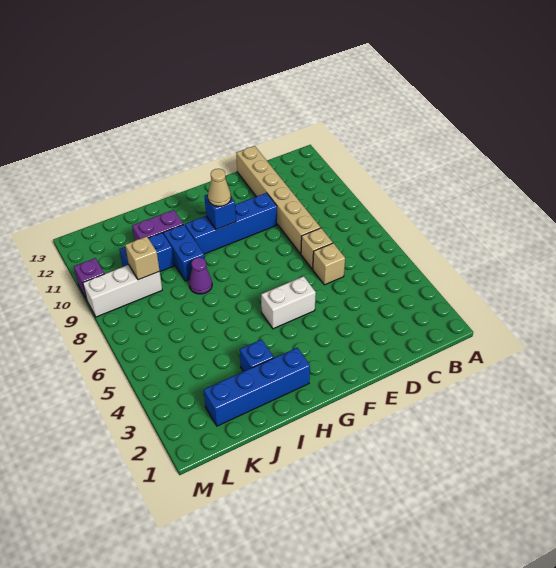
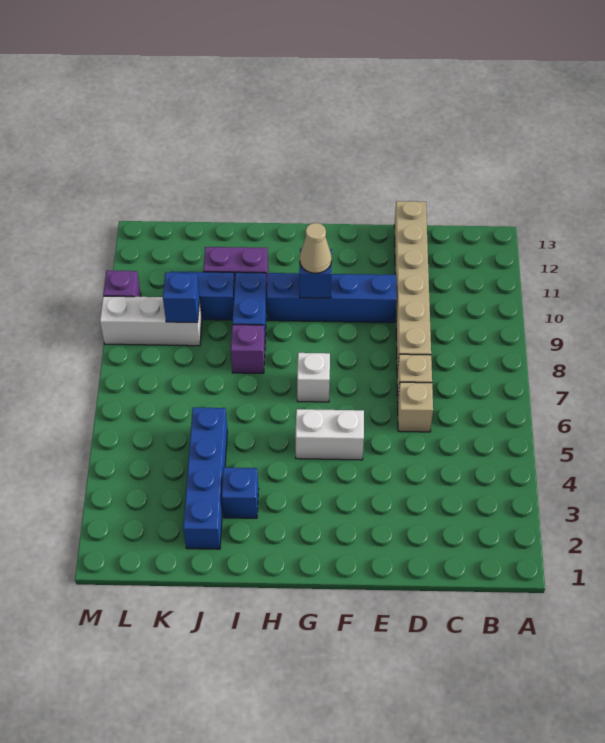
none -> white brick G7 level 1
blue brick H2:K2 level 1 -> blue brick J2:J5 level 1
purple cone I8 level 1 -> purple brick I8 level 1
tan brick K9 level 2 -> blue brick K9 level 2

